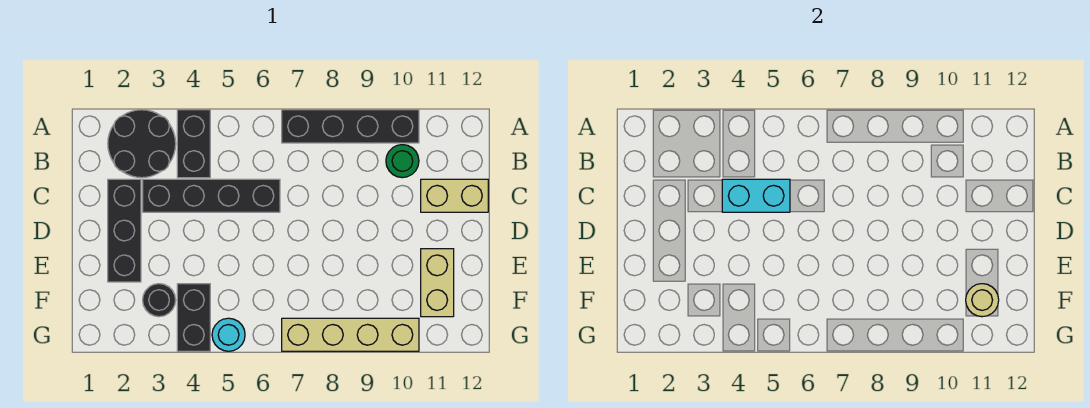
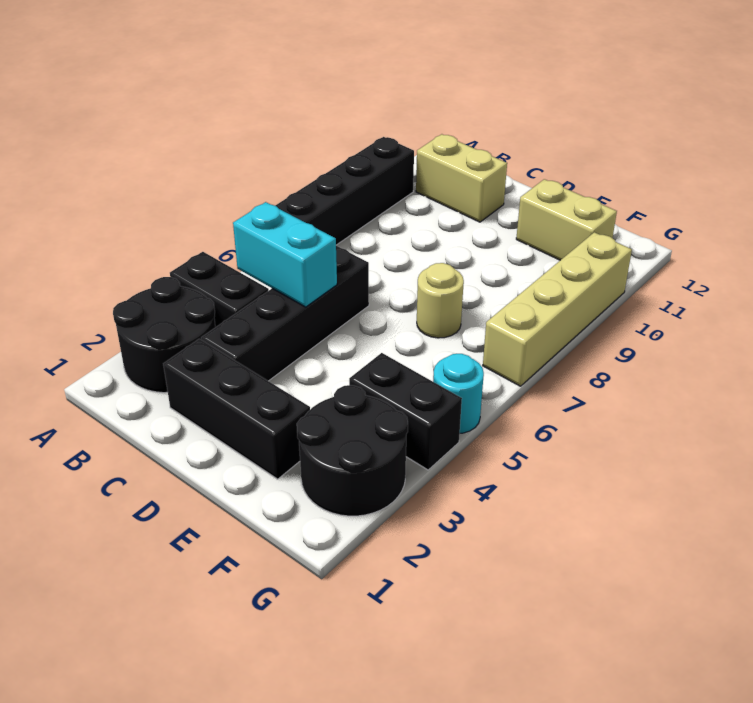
green round brick B10 level 1 -> none
cyan brick C4:C5 level 2 -> cyan brick B5:C5 level 2
tan brick C11:C12 level 1 -> tan brick B11:C11 level 1
black round brick F3 level 1 -> black round brick F2:G3 level 1
tan round brick F11 level 2 -> tan round brick E7 level 1

